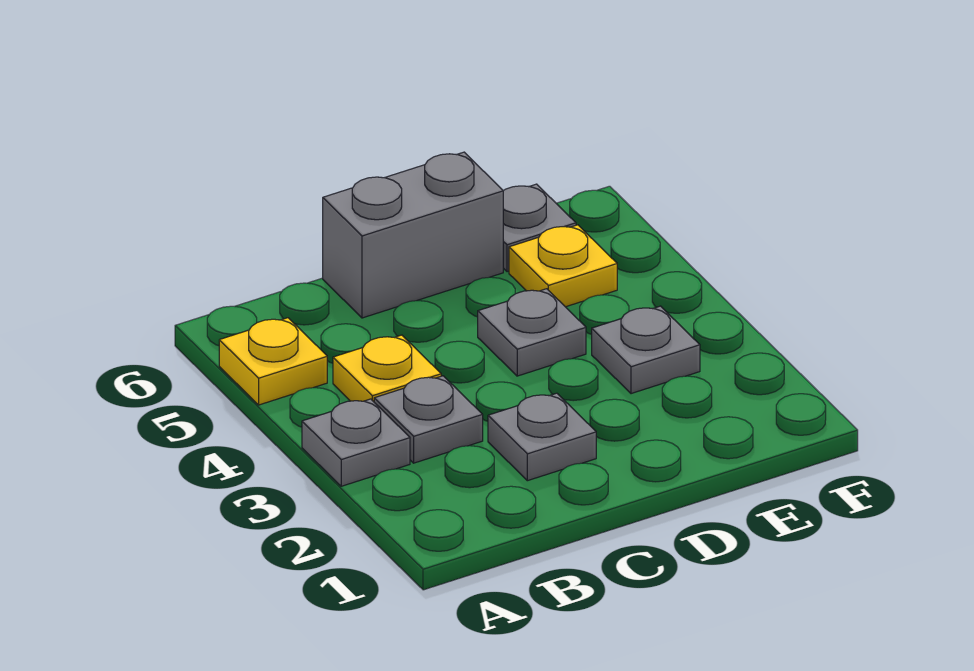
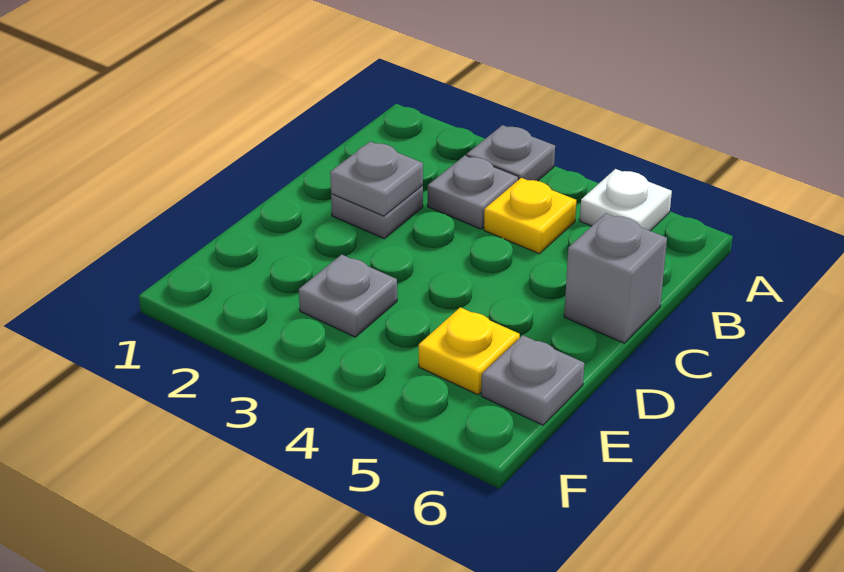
yellow plate A5 level 1 -> white plate A5 level 1
grey brick C6:D6 level 1 -> grey brick C6 level 1
grey plate D4 level 1 -> grey plate C2 level 2

